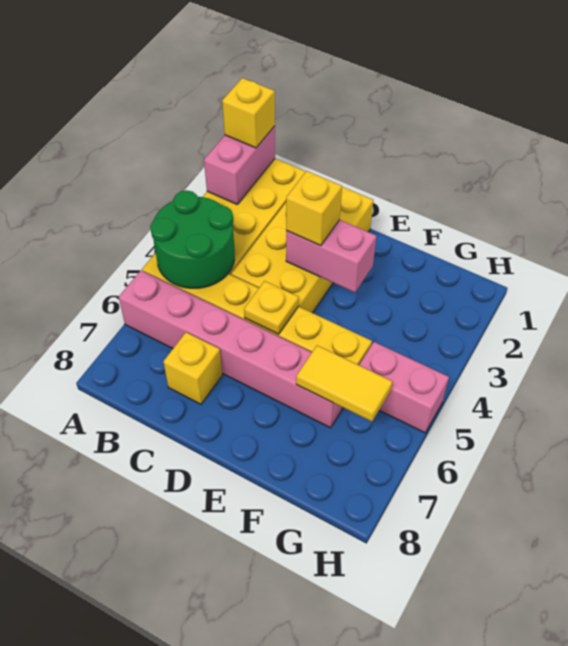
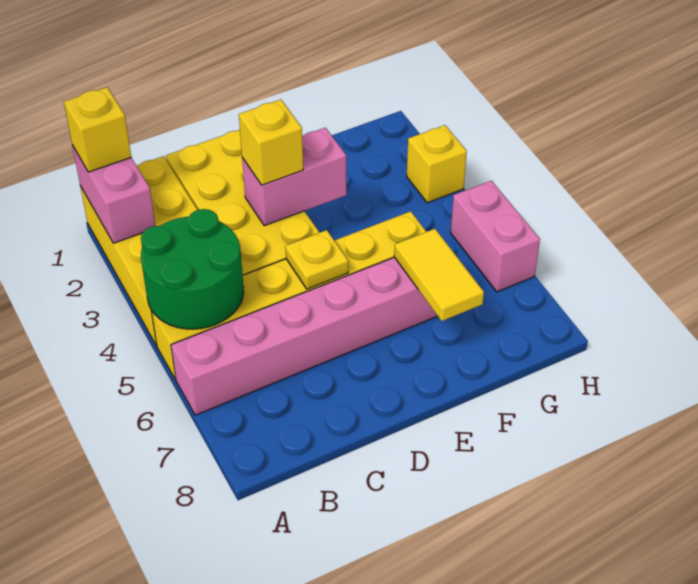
yellow brick C7 level 1 -> yellow brick H3 level 1
yellow tile F6:G6 level 2 -> yellow tile F6:F7 level 2
pink brick G5:H5 level 1 -> pink brick H5:H6 level 1

